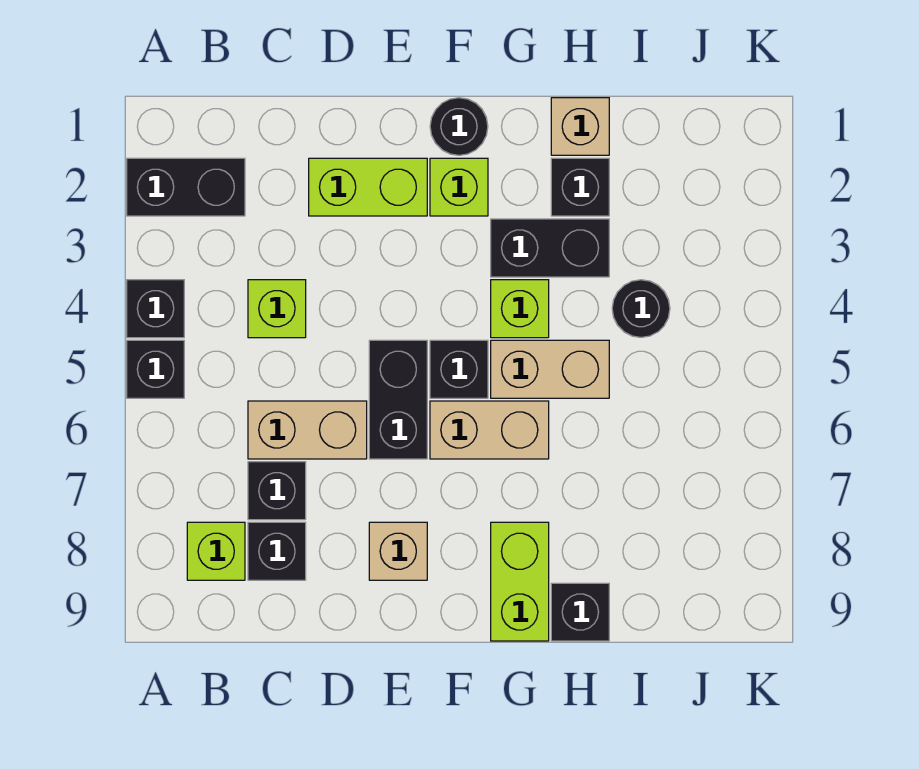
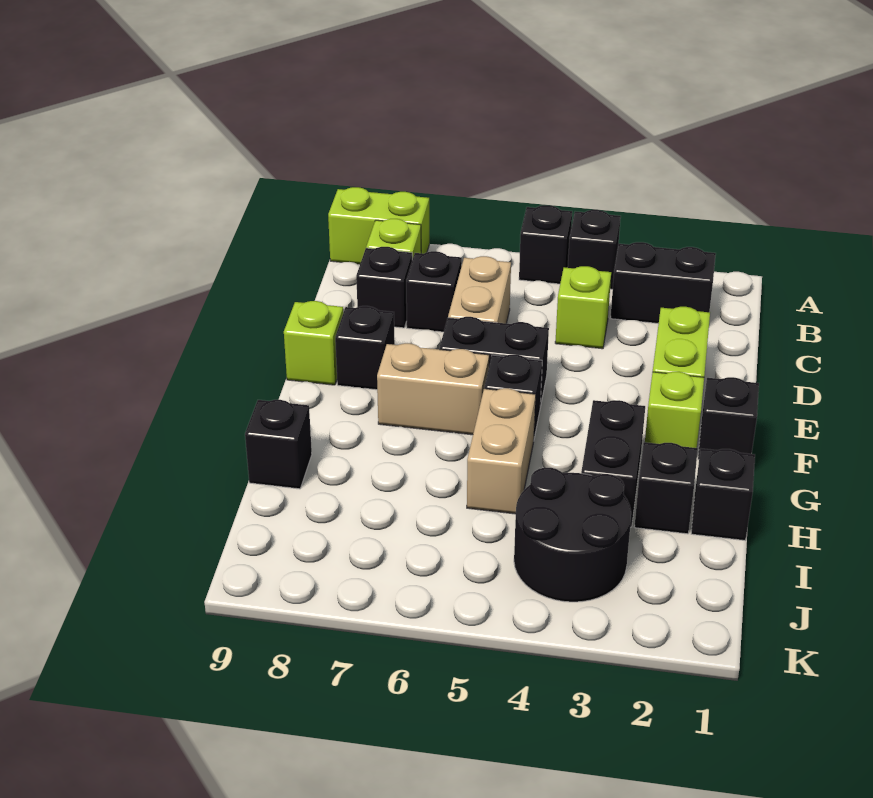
black brick A2:B2 level 1 -> black brick B2:B3 level 1
tan brick E8 level 1 -> black brick E8 level 1
black round brick F1 level 1 -> black brick F1 level 1
tan brick F6:G6 level 1 -> tan brick F6:F7 level 1
lime brick G4 level 1 -> lime brick E9 level 1
lime brick G8:G9 level 1 -> lime brick A8:A9 level 1
tan brick H1 level 1 -> black brick H1 level 1
black round brick I4 level 1 -> black round brick I3:J4 level 1

